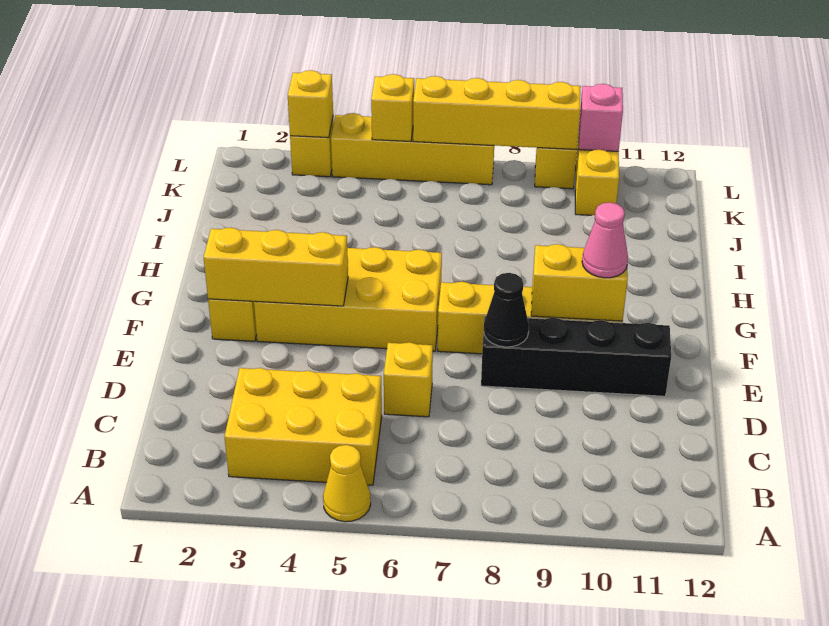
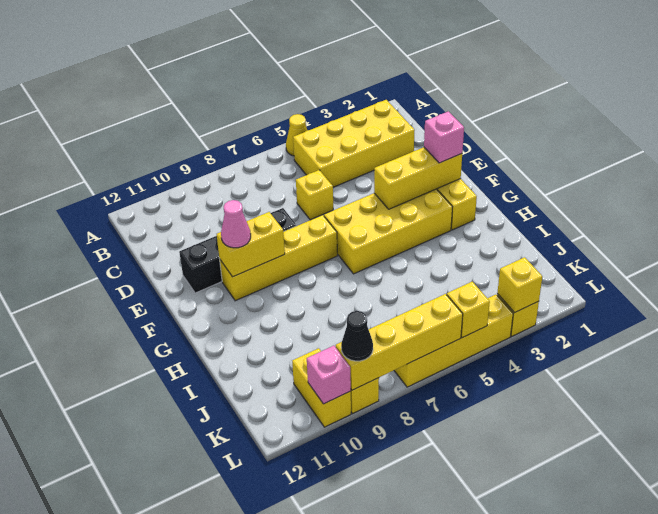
yellow brick B3:C5 level 1 -> yellow brick B2:C5 level 1
black cone E8 level 2 -> black cone L9 level 3
none -> pink brick F2 level 3

